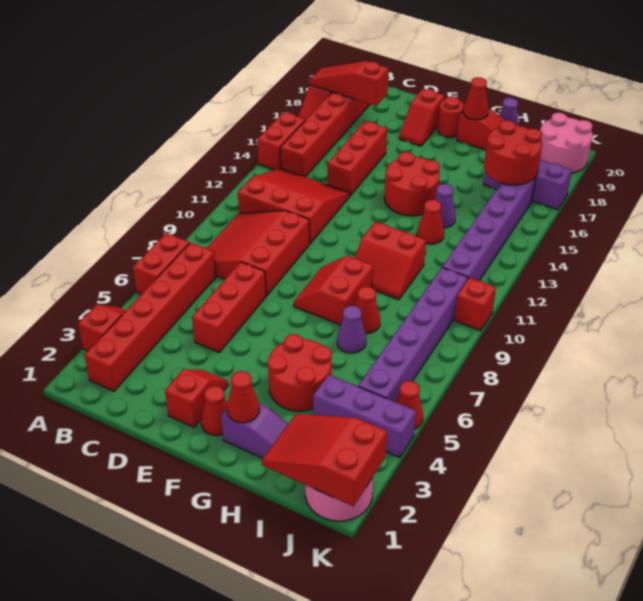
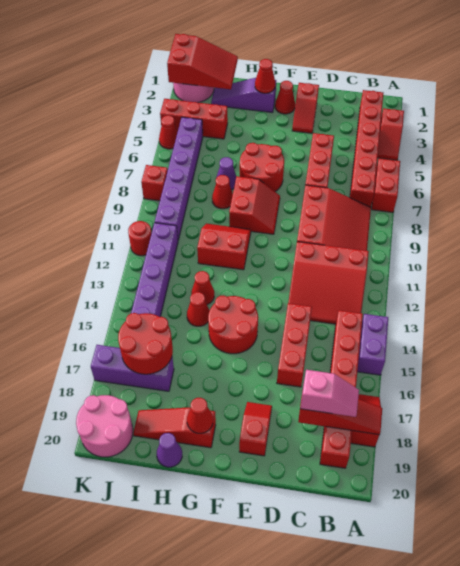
red brick A14:A15 level 1 -> purple brick A14:A15 level 1
none -> pink slope B18:C18 level 3 top C
red round brick F19 level 1 -> red round brick K11 level 1
red round brick G4:H5 level 1 -> red round brick F6:G7 level 1
purple cone H14 level 1 -> red cone H14 level 1
purple brick I4:K4 level 1 -> red brick I4:K4 level 1
red brick K10 level 1 -> red brick K8 level 1

